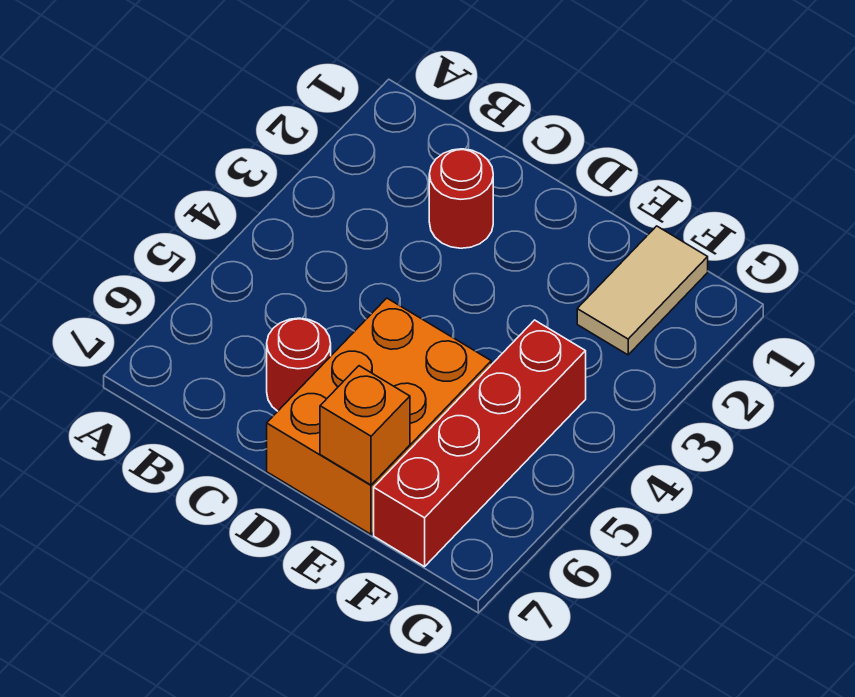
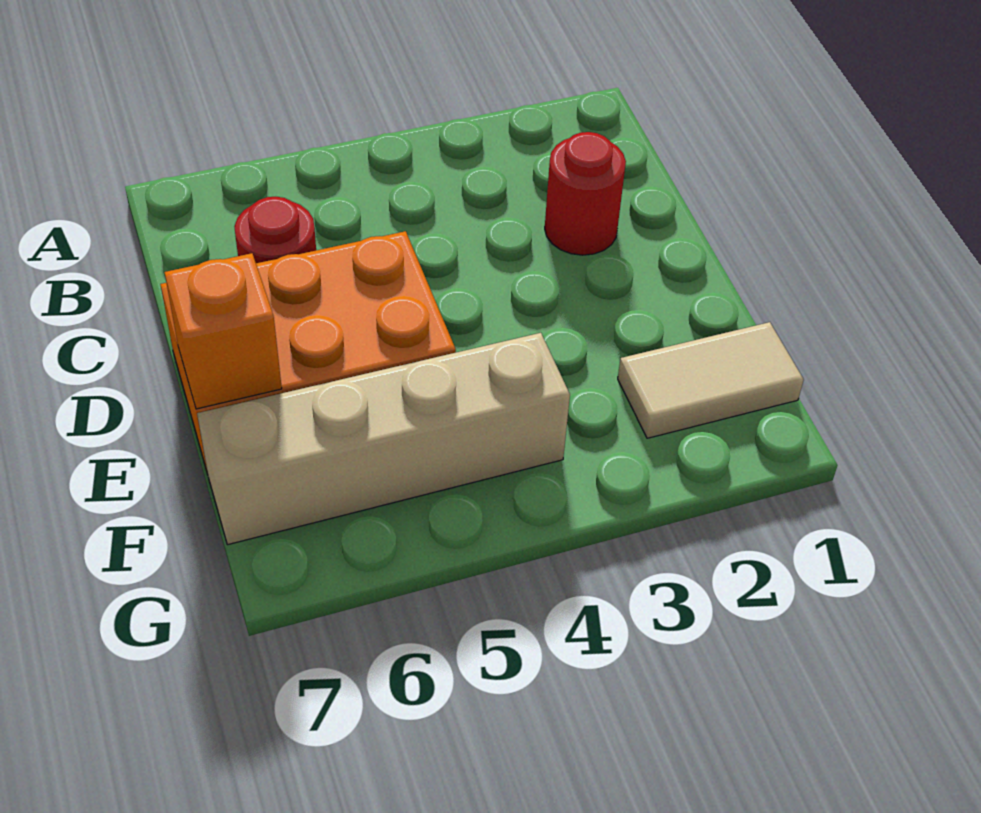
red brick F4:F7 level 1 -> tan brick F4:F7 level 1

